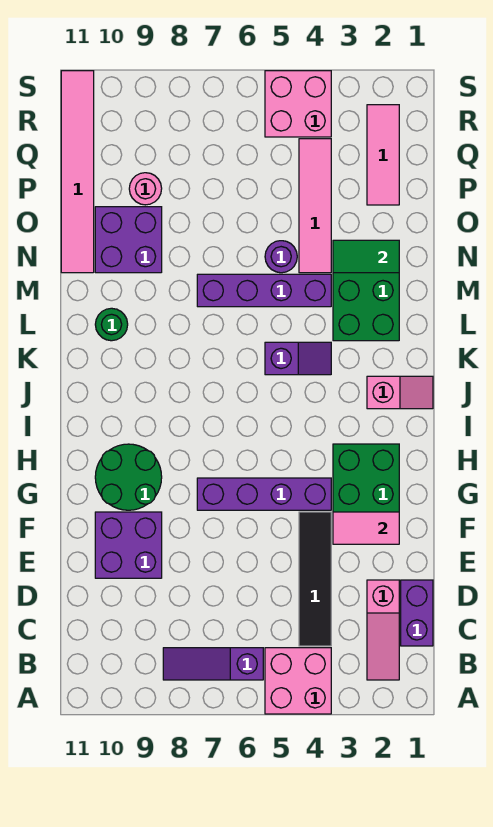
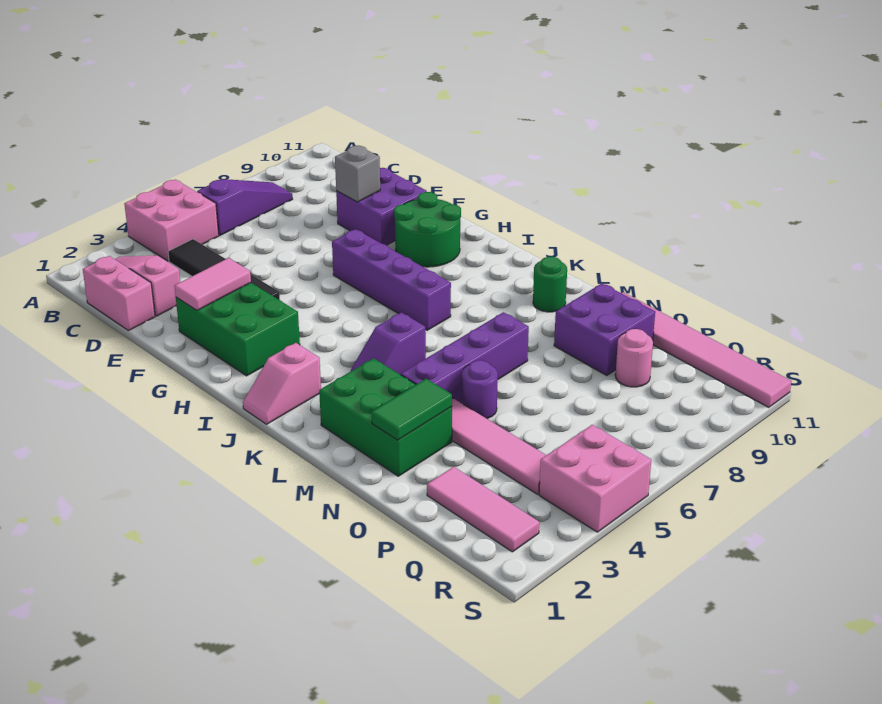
purple brick C1:D1 level 1 -> pink brick C1:D1 level 1
none -> grey brick E9 level 2
purple brick G4:G7 level 1 -> purple brick G7:J7 level 1

